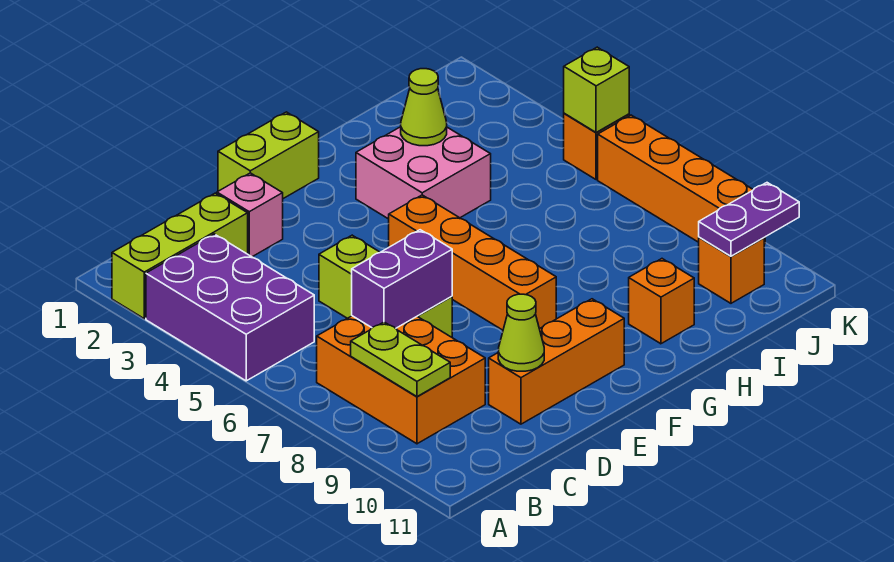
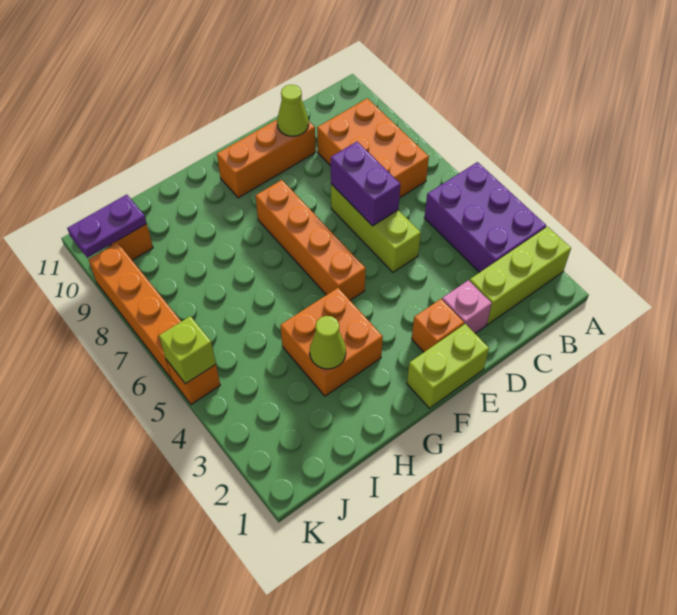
lime plate B8:B9 level 2 -> none
purple brick C7:D7 level 2 -> purple brick D6:D7 level 2
pink brick G3:H4 level 1 -> orange brick G3:H4 level 1
orange brick H10 level 1 -> orange brick E2 level 1

